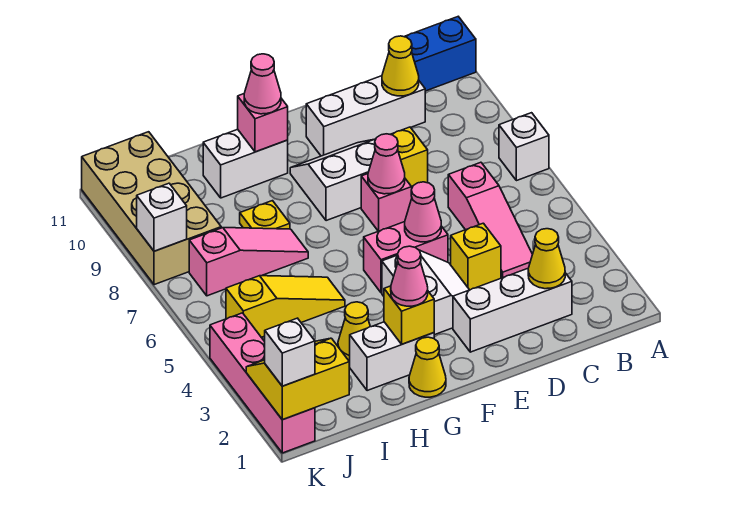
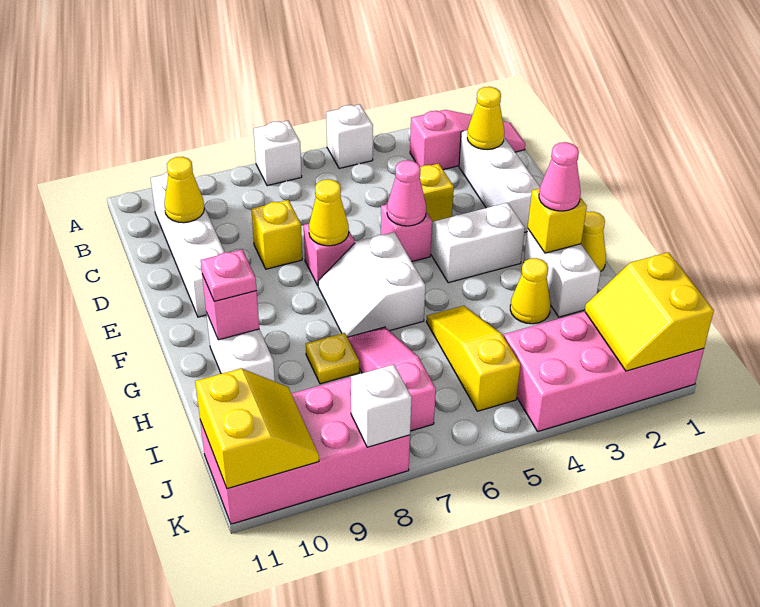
blue brick A11:B11 level 1 -> none
pink slope C4:C6 level 1 top 6 -> pink slope B1:B3 level 1 top 3
white brick C10:E10 level 1 -> white brick B10:E10 level 1
pink brick E5:F5 level 1 -> pink brick E5 level 1
pink cone E7 level 2 -> yellow cone E7 level 2
white slope E8:F9 level 1 top 8 -> white slope F6:G7 level 1 top 6
pink cone G10 level 3 -> pink plate G10 level 3
tan brick J8:K11 level 1 -> pink brick J8:K11 level 1
none -> yellow slope J10:K11 level 2 top 11
pink brick K1:K4 level 1 -> pink brick J1:K4 level 1
white brick K1 level 3 -> white brick A5 level 1

